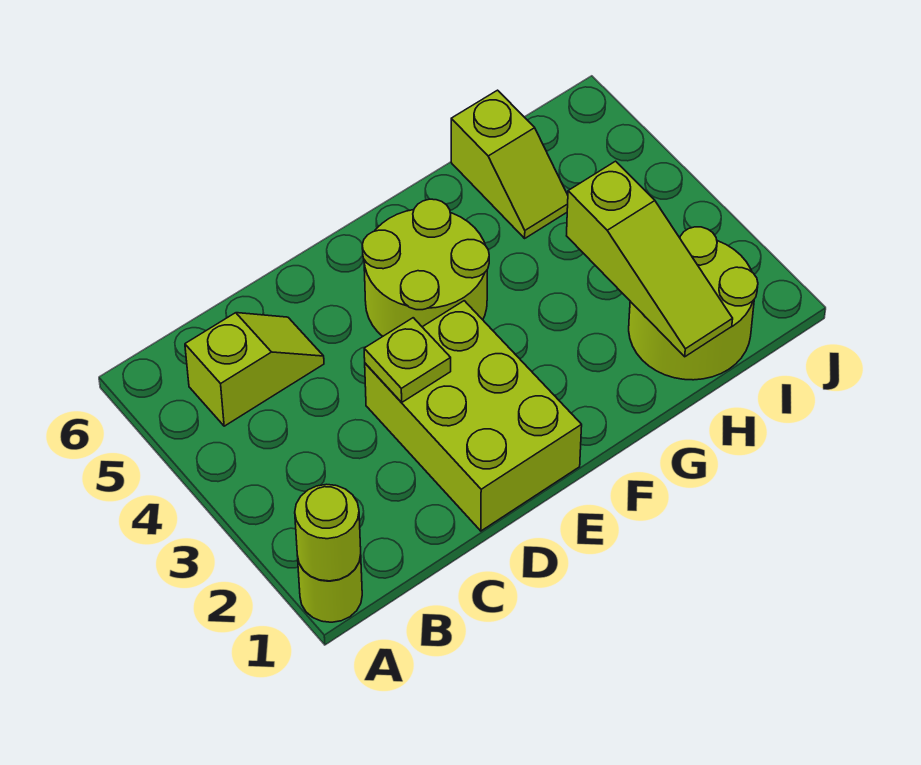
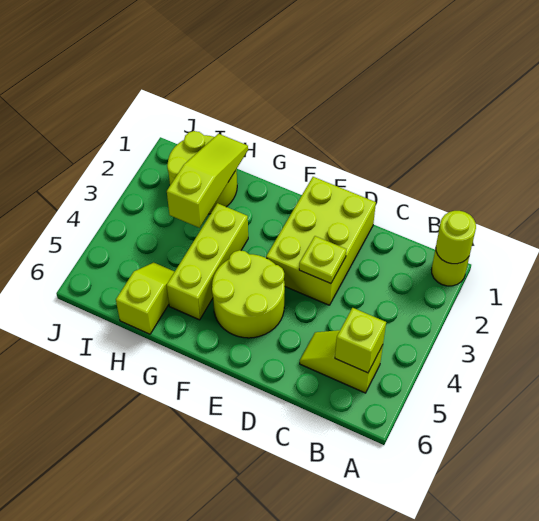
none -> lime brick B5 level 2
none -> lime brick G3:G5 level 1

